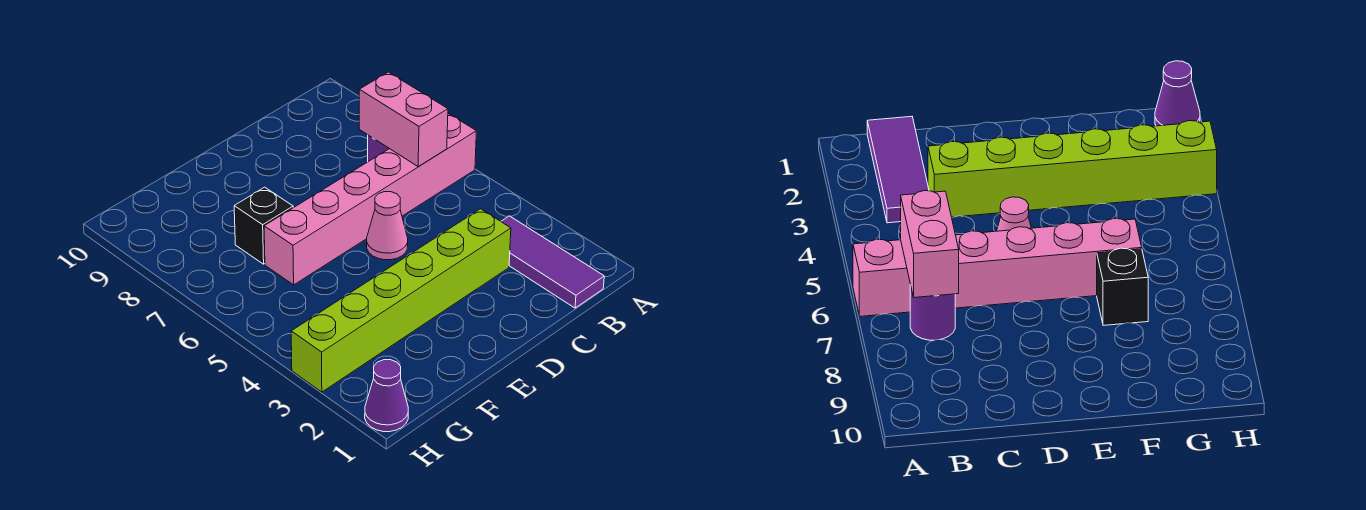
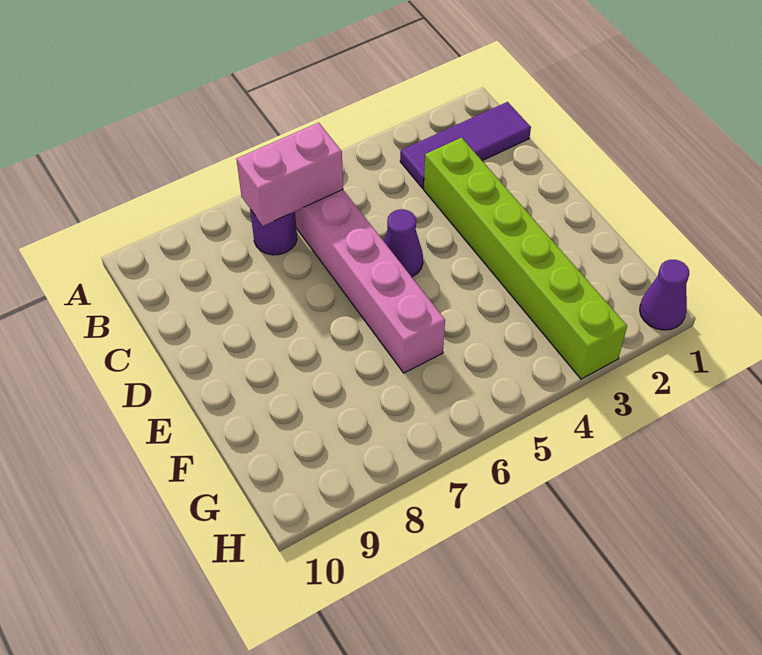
pink cone D5 level 1 -> purple cone D5 level 1
black brick F7 level 1 -> none

